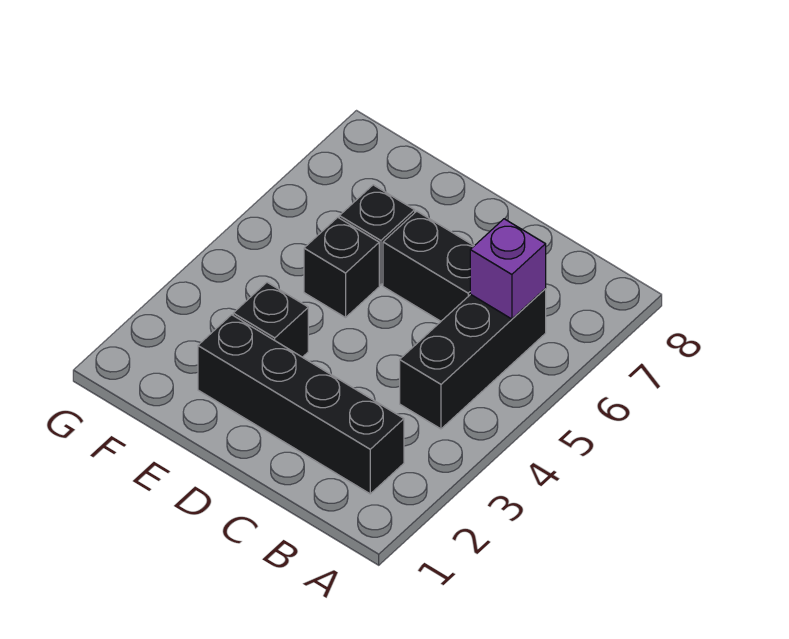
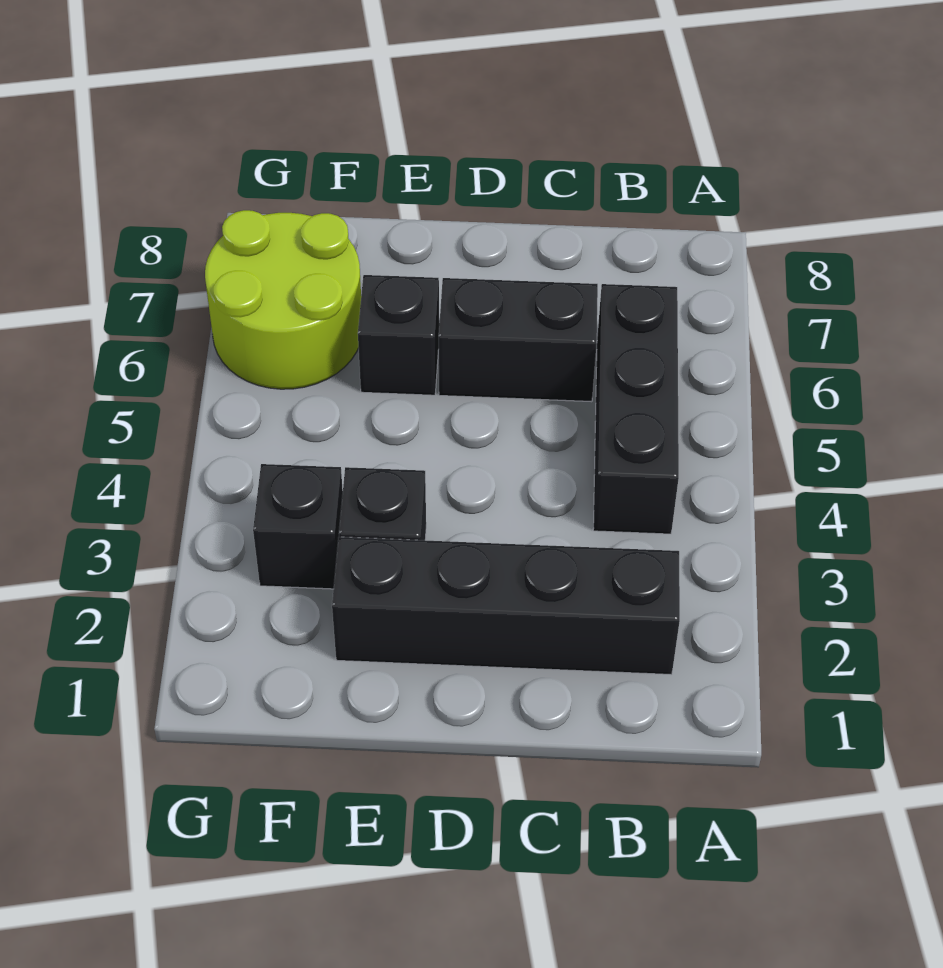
purple brick B6 level 2 -> none
black brick E5 level 1 -> black brick F3 level 1
none -> lime round brick F6:G7 level 1

